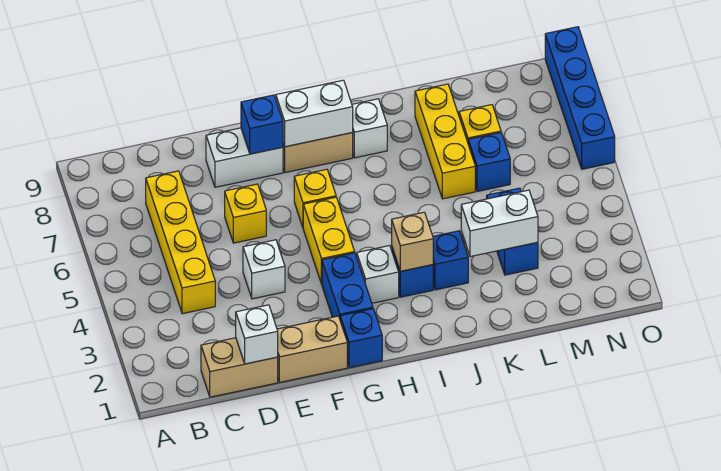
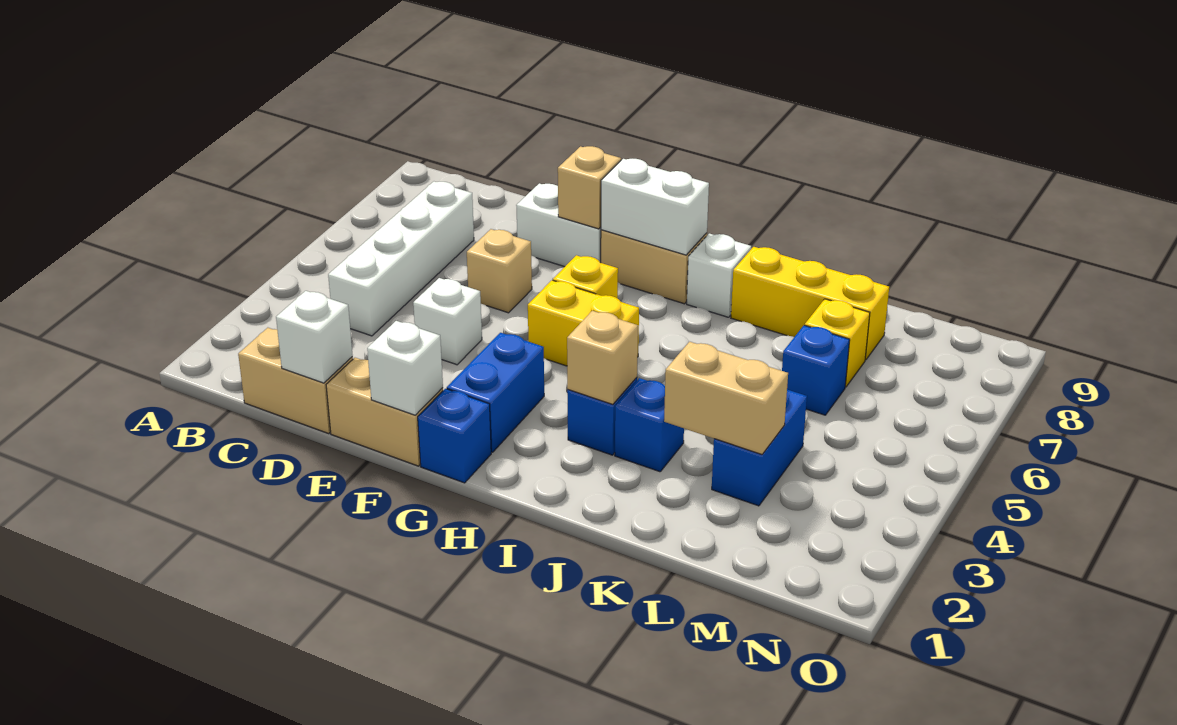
yellow brick C4:C7 level 1 -> white brick C4:C7 level 1
yellow brick E6 level 1 -> tan brick E6 level 1
blue brick F8 level 2 -> tan brick F8 level 2
yellow brick G4:G5 level 1 -> yellow brick G5:H5 level 1
white brick H3 level 1 -> white brick F1 level 2
white brick K3:L3 level 2 -> tan brick K3:L3 level 2
yellow brick K6:K8 level 1 -> yellow brick J8:L8 level 1
blue brick O6:O9 level 1 -> none

